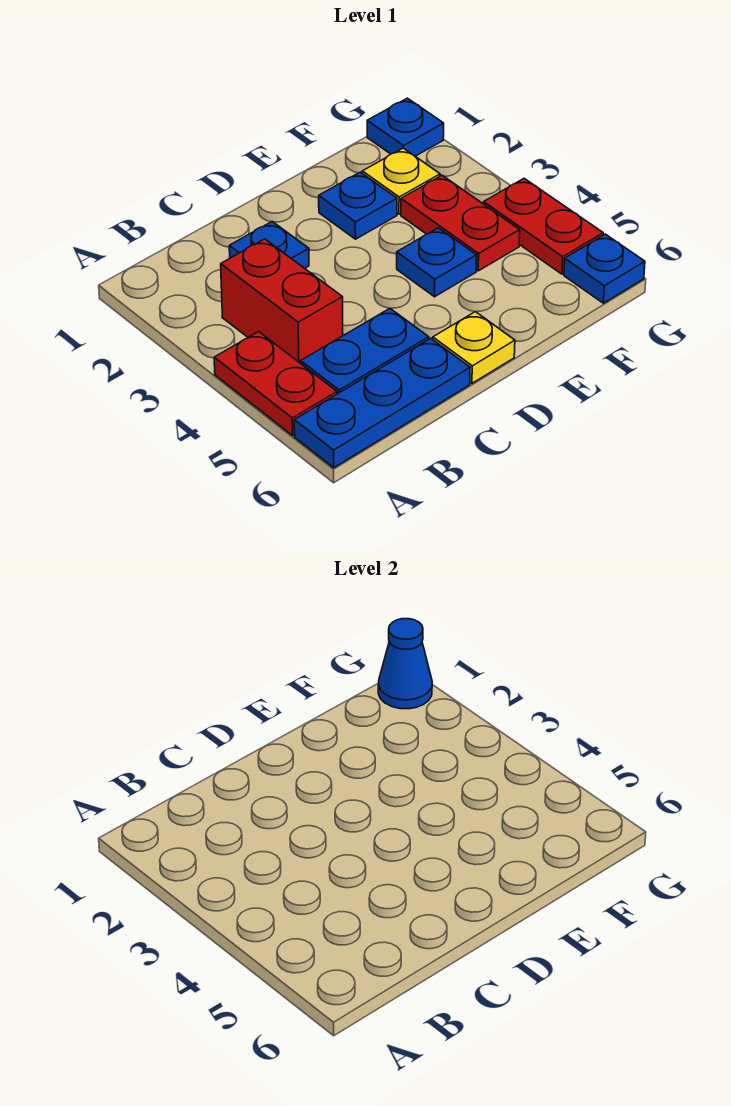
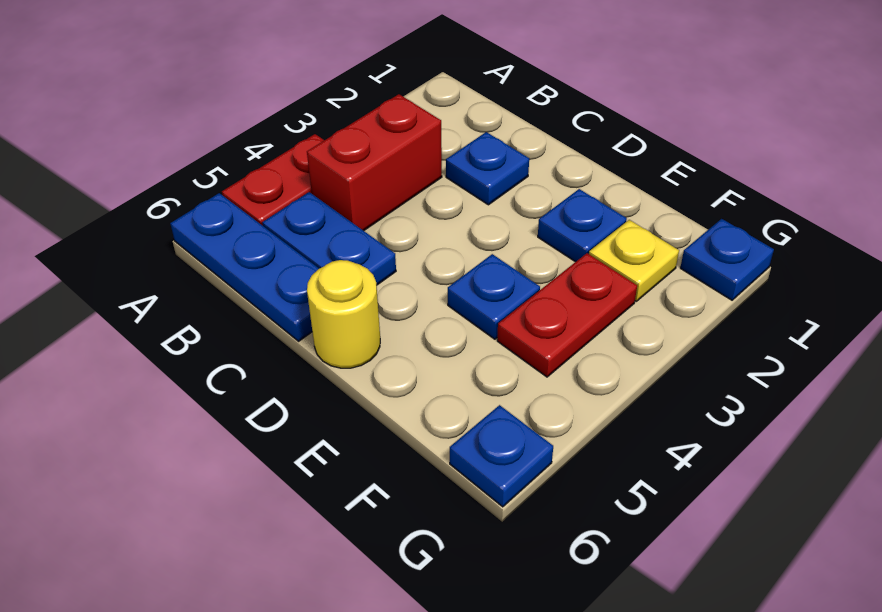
yellow plate D6 level 1 -> yellow round brick D6 level 1
blue cone G1 level 2 -> none
red plate G4:G5 level 1 -> none

